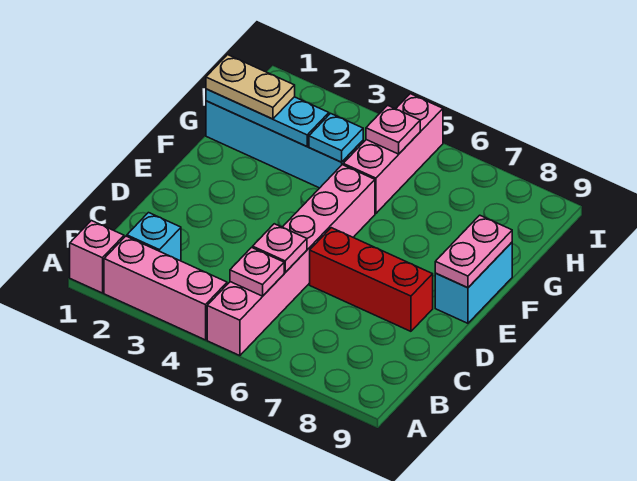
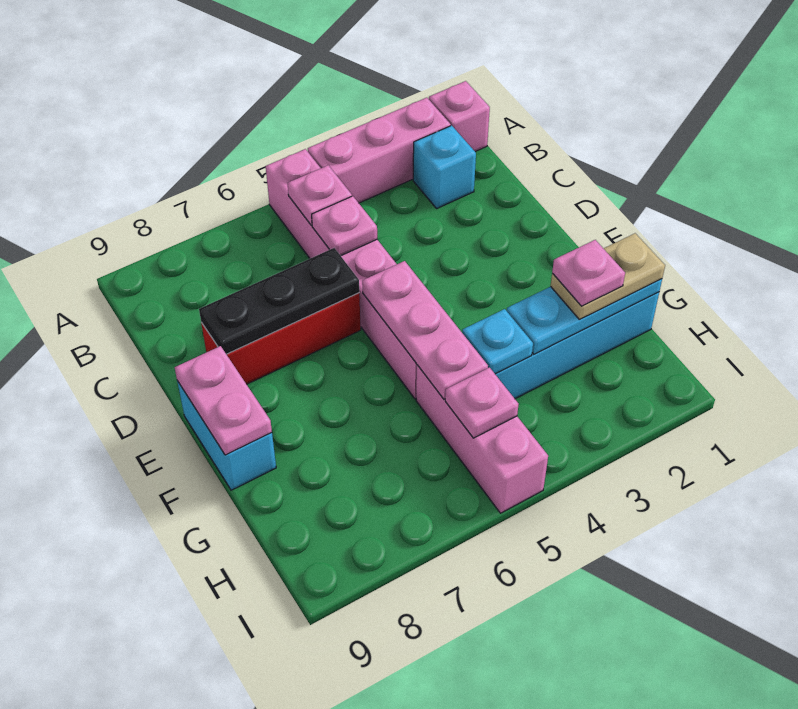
none -> black plate D6:D8 level 2
none -> pink plate E5:G5 level 2
none -> pink plate G2 level 4

